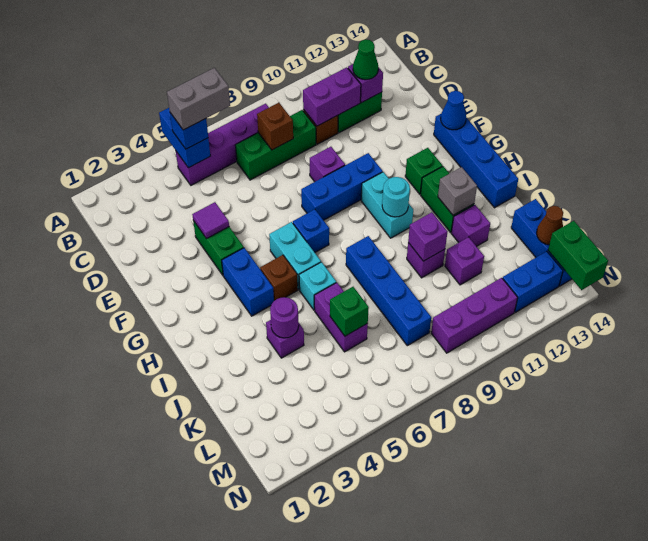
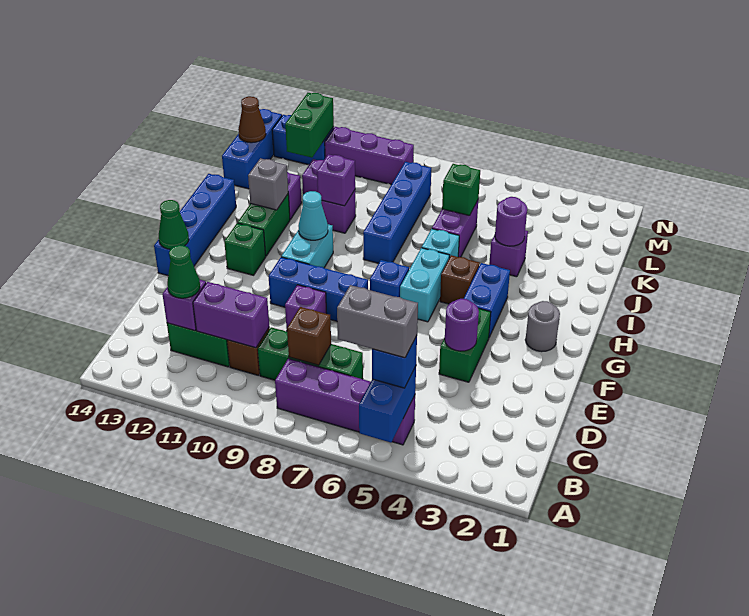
purple tile E4 level 2 -> purple round brick E4 level 2
blue cone F14 level 2 -> green cone F14 level 2
none -> grey round brick G2 level 1
cyan round brick H10 level 2 -> cyan cone H10 level 2
green brick M14:N14 level 2 -> green brick L12:M12 level 2

